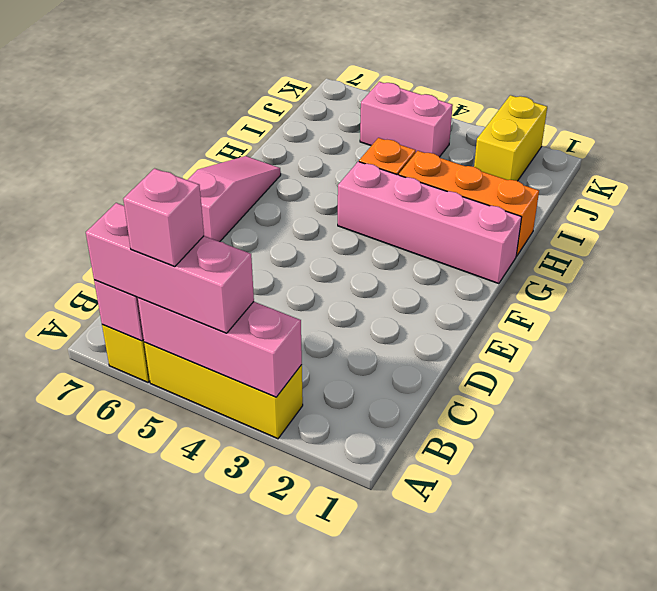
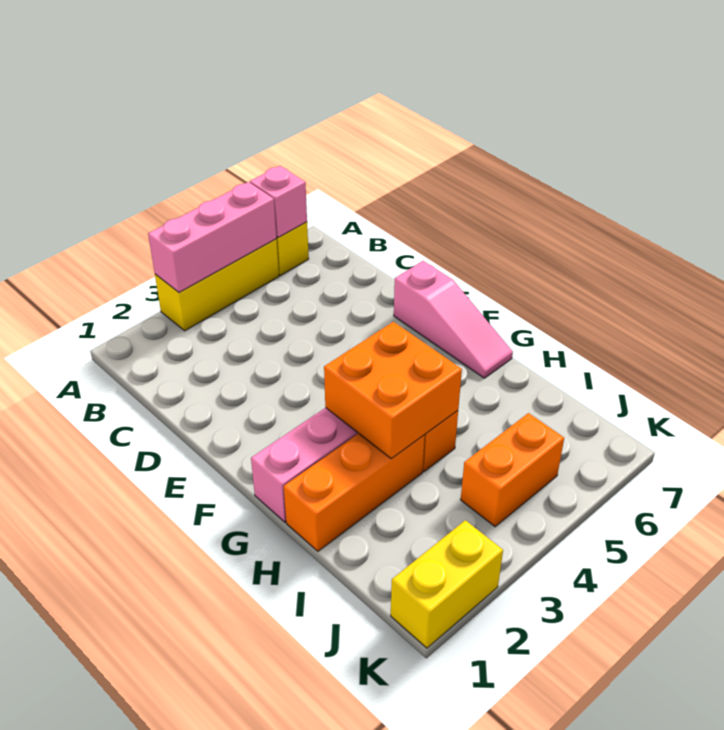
pink brick A4:A6 level 3 -> none
pink brick A5 level 4 -> none
none -> orange brick G3:H4 level 2
yellow brick J2:K2 level 1 -> yellow brick K1:K2 level 1
pink brick J4:J5 level 1 -> orange brick J4:J5 level 1

